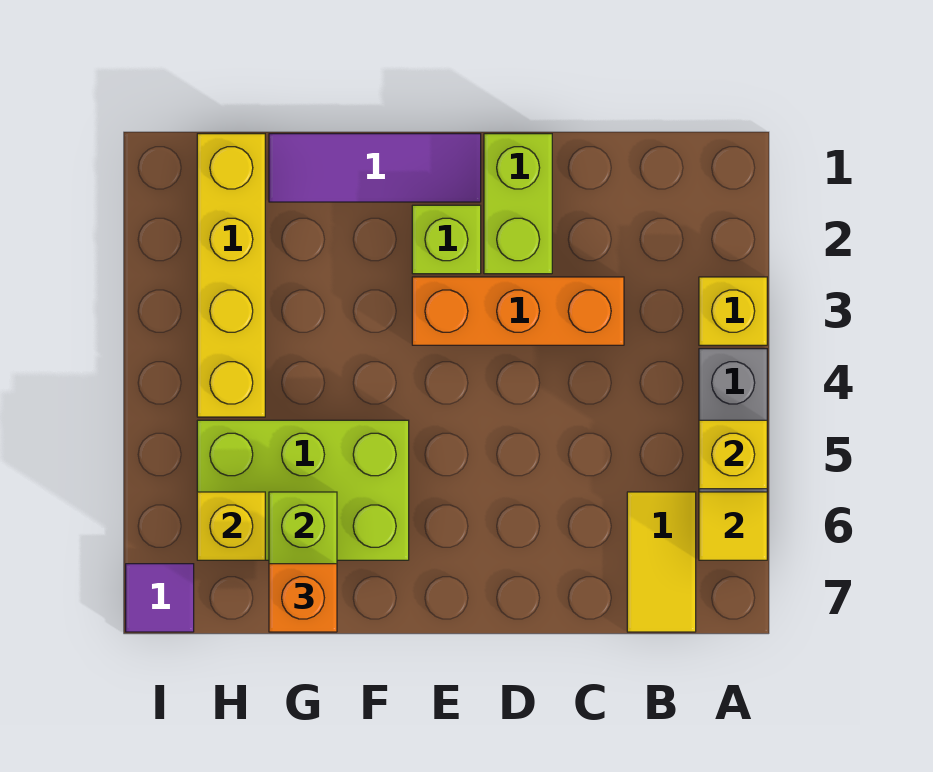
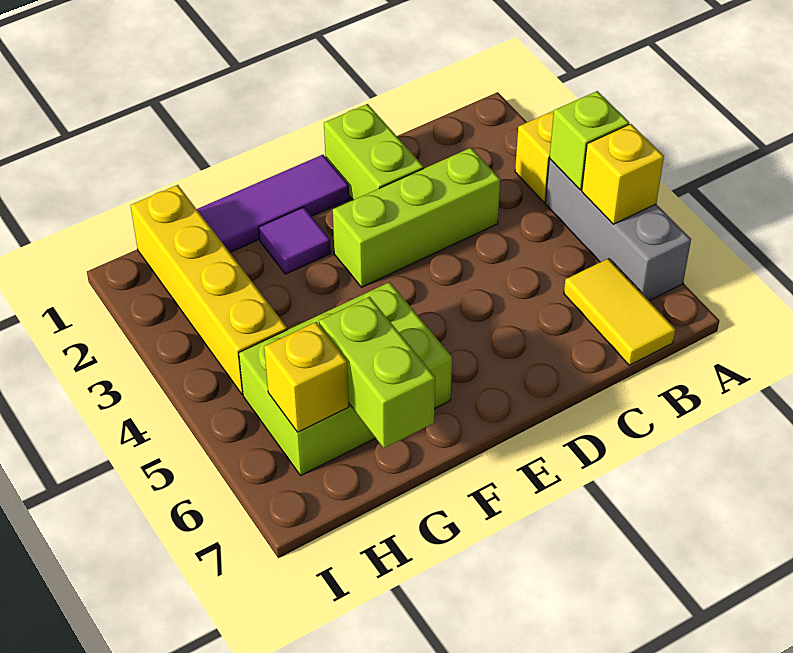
yellow tile A6 level 2 -> none
orange brick C3:E3 level 1 -> lime brick C3:E3 level 1
lime brick E2 level 1 -> lime brick A4 level 2
orange brick G7 level 3 -> none
purple tile I7 level 1 -> purple tile F2 level 1

